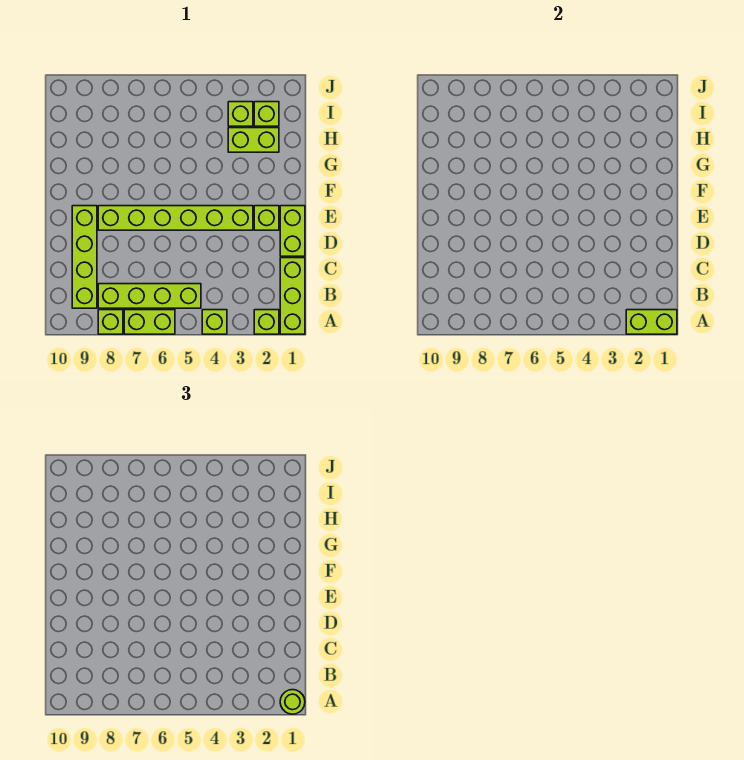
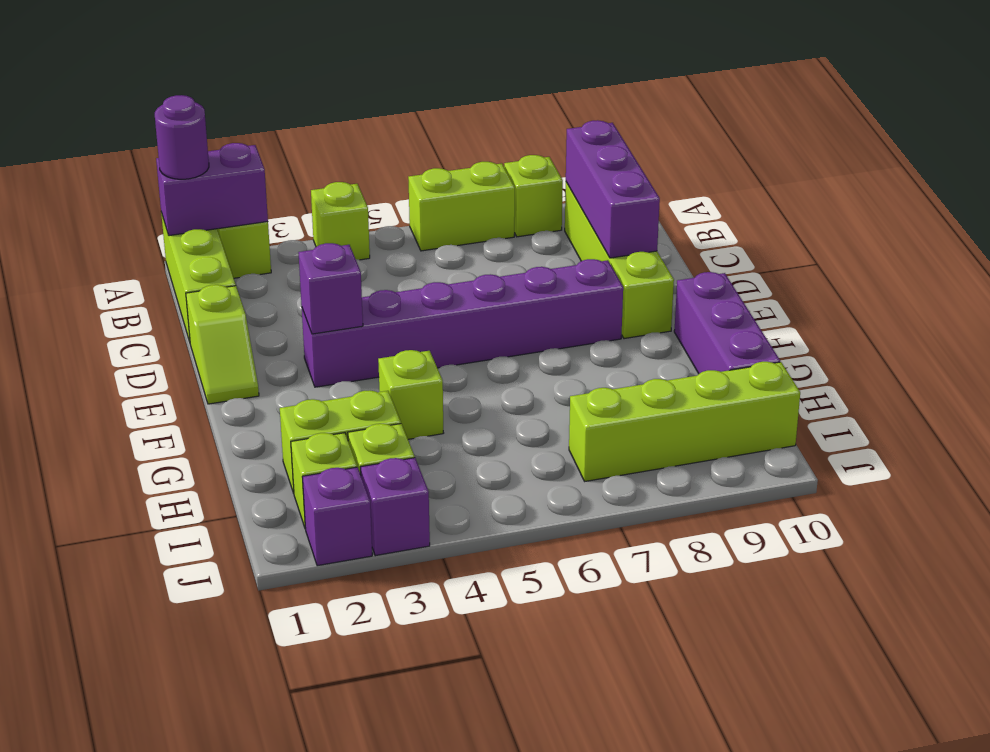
lime brick A1:A2 level 2 -> purple brick A1:A2 level 2
lime round brick A1 level 3 -> purple round brick A1 level 3
lime brick B5:B8 level 1 -> lime brick I7:I10 level 1
none -> purple brick B9:D9 level 2
lime brick D1:E1 level 1 -> lime slope D1:E1 level 1 top D
lime brick E2 level 1 -> lime brick G4 level 1
lime brick E3:E8 level 1 -> purple brick E3:E8 level 1
none -> purple brick E3 level 2
none -> purple brick F10:H10 level 1
none -> purple brick J2 level 1
none -> purple brick J3 level 1

